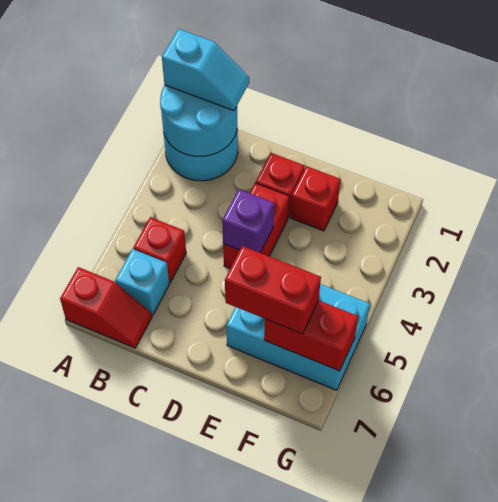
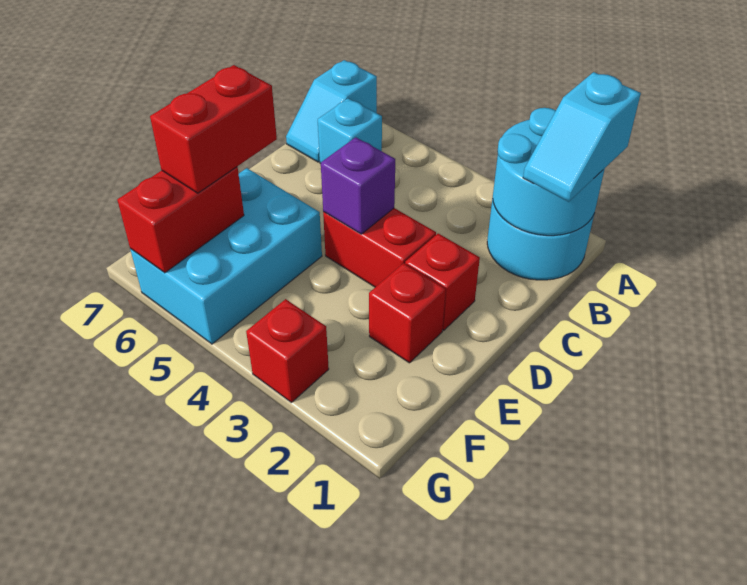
red slope A7:B7 level 1 top A -> cyan slope A7:B7 level 1 top A
red brick B5 level 1 -> red brick G3 level 1

